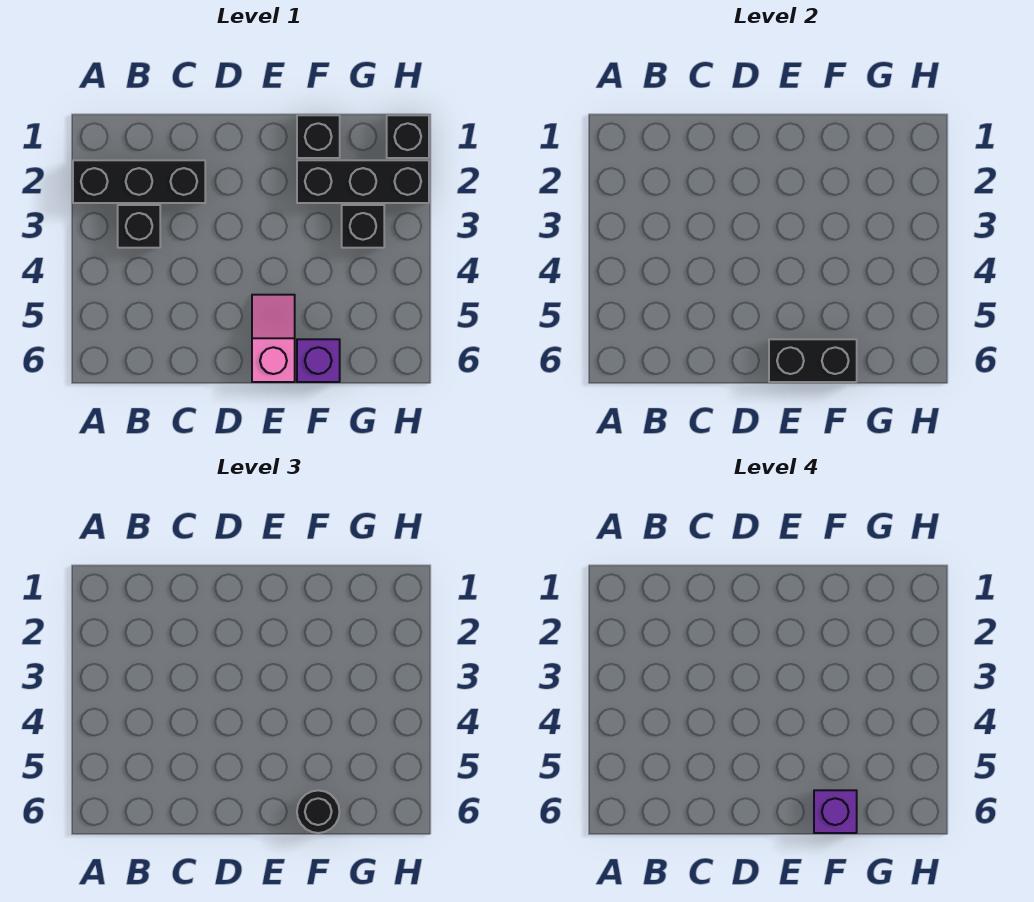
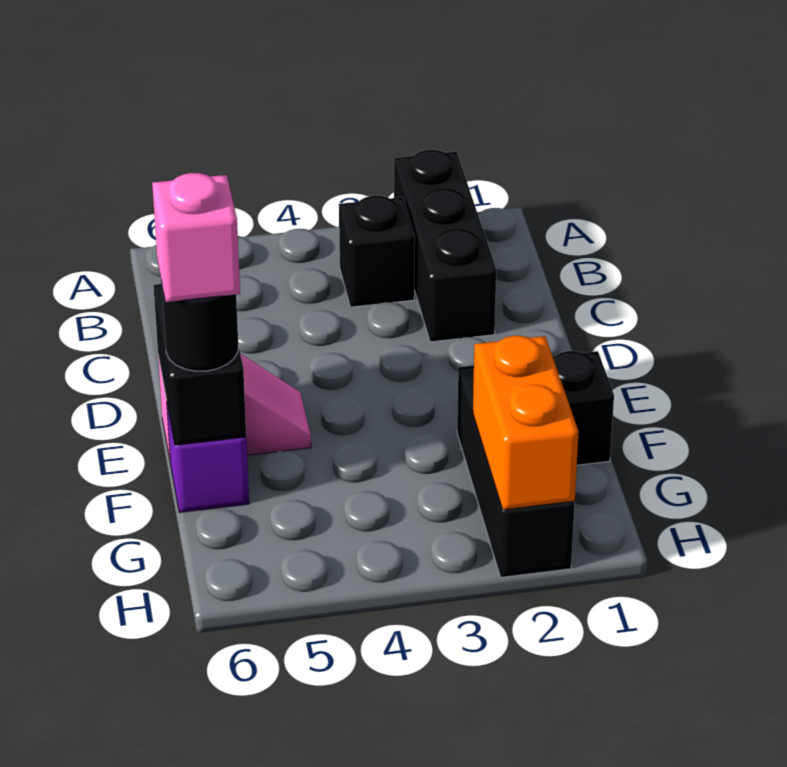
purple brick F6 level 4 -> pink brick F6 level 4
none -> orange brick G2:H2 level 2
black brick G3 level 1 -> none
black brick H1 level 1 -> none

